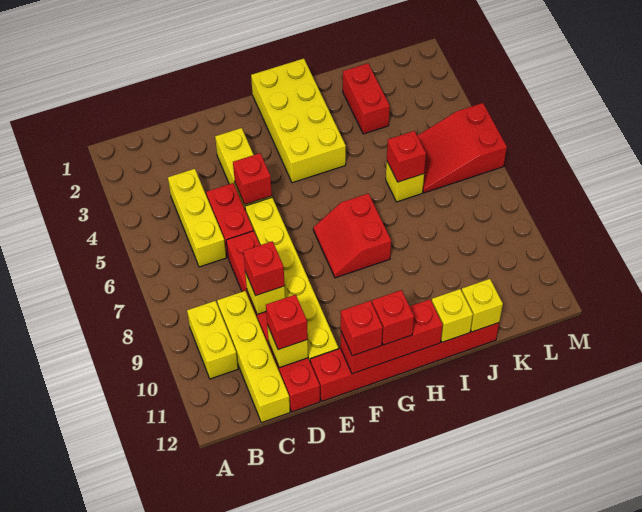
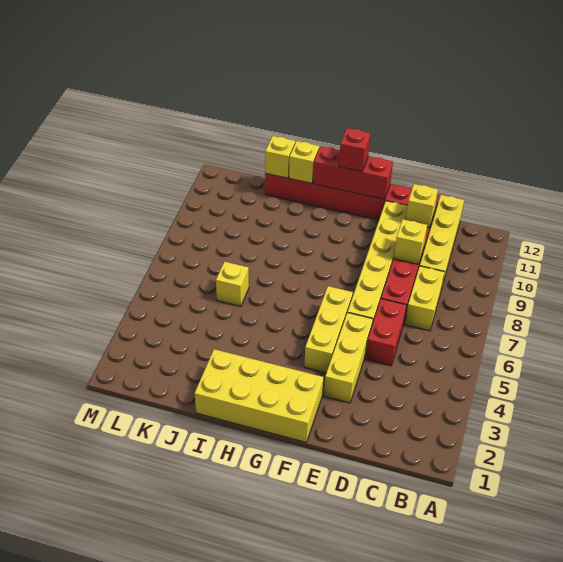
yellow brick B9:B10 level 1 -> yellow brick C7:C8 level 1
yellow brick C4:C6 level 1 -> yellow brick F4:F6 level 1
red brick D9 level 3 -> none
red brick D11 level 3 -> none
red brick E5 level 2 -> none
red brick F12 level 3 -> none
yellow brick G1:H4 level 1 -> yellow brick F1:I2 level 1
red slope G7:H8 level 1 top H -> none
red brick J2:J3 level 1 -> none
red brick J6 level 2 -> none
red slope K5:M6 level 1 top M -> none

